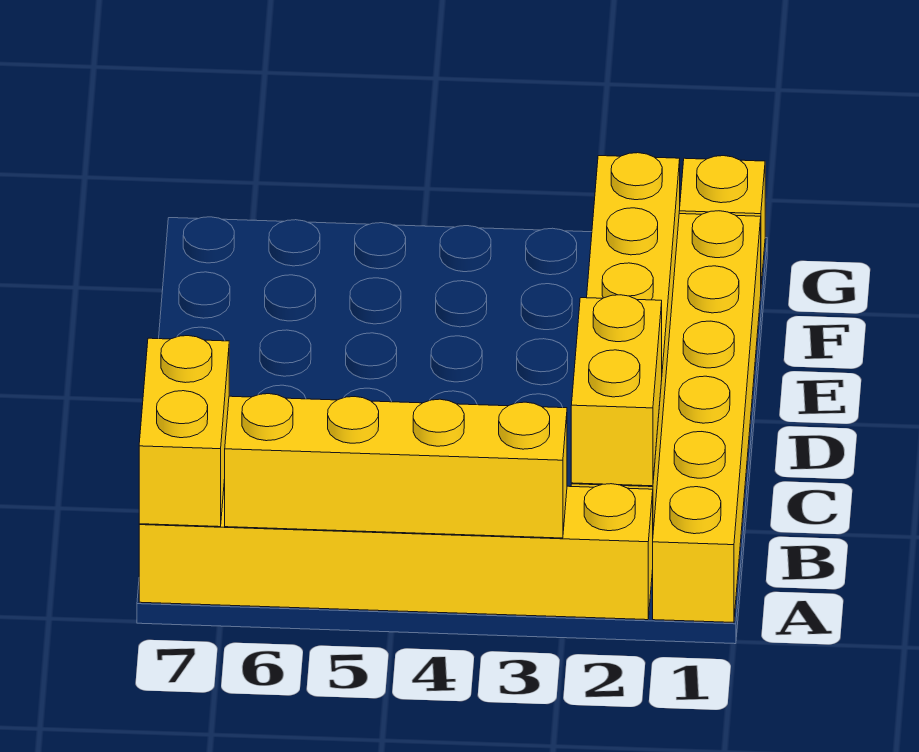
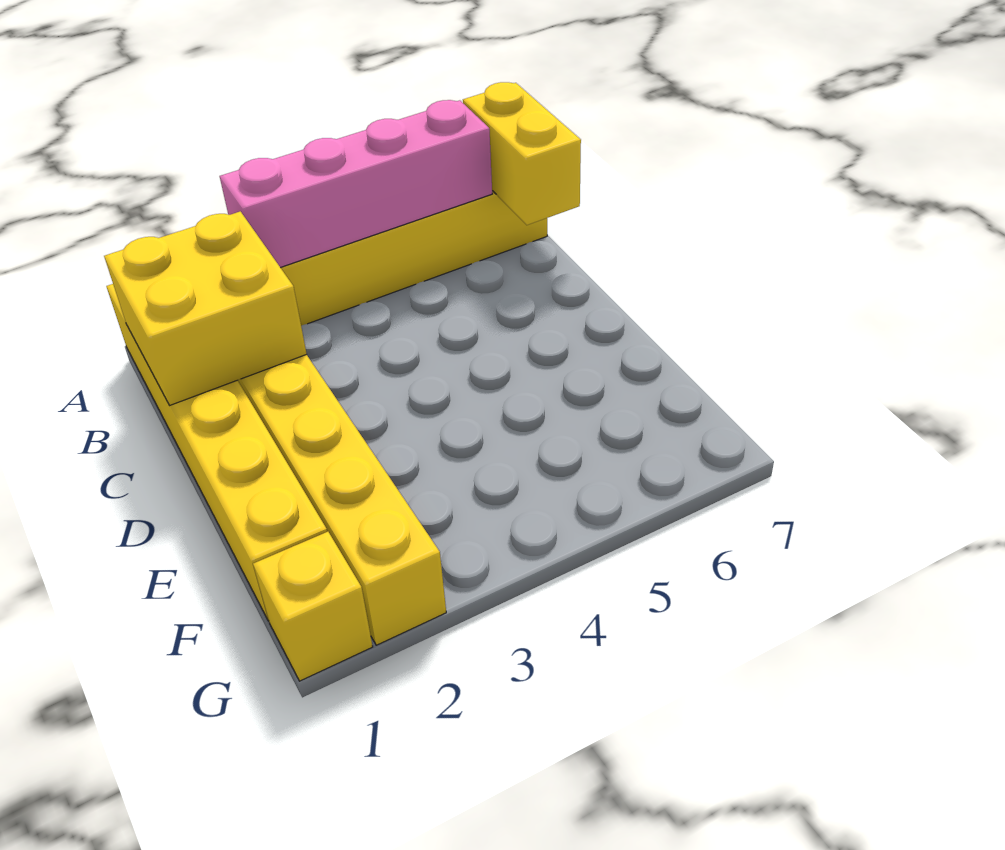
yellow brick A3:A6 level 2 -> pink brick A3:A6 level 2
yellow brick B2:C2 level 2 -> yellow brick B1:C2 level 2

